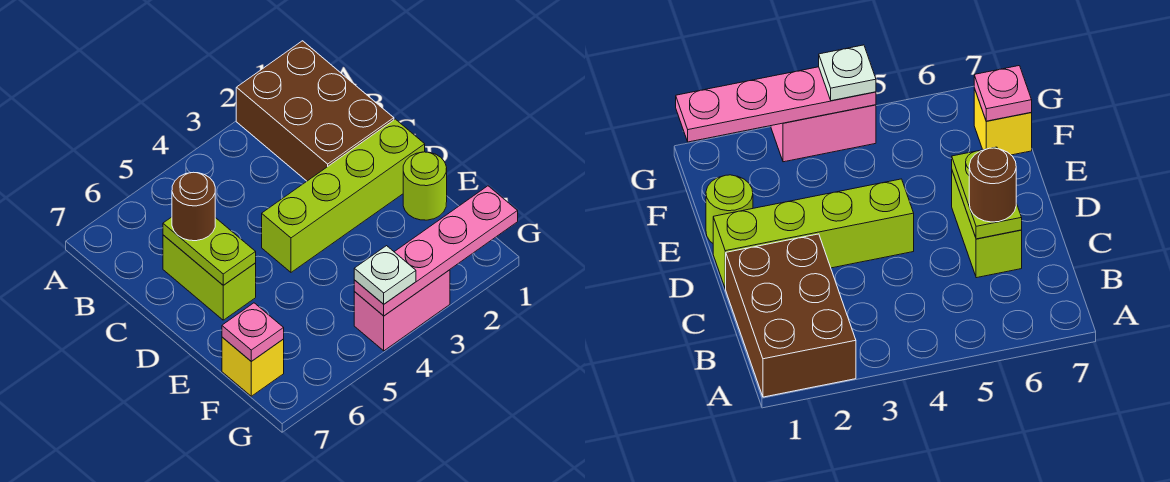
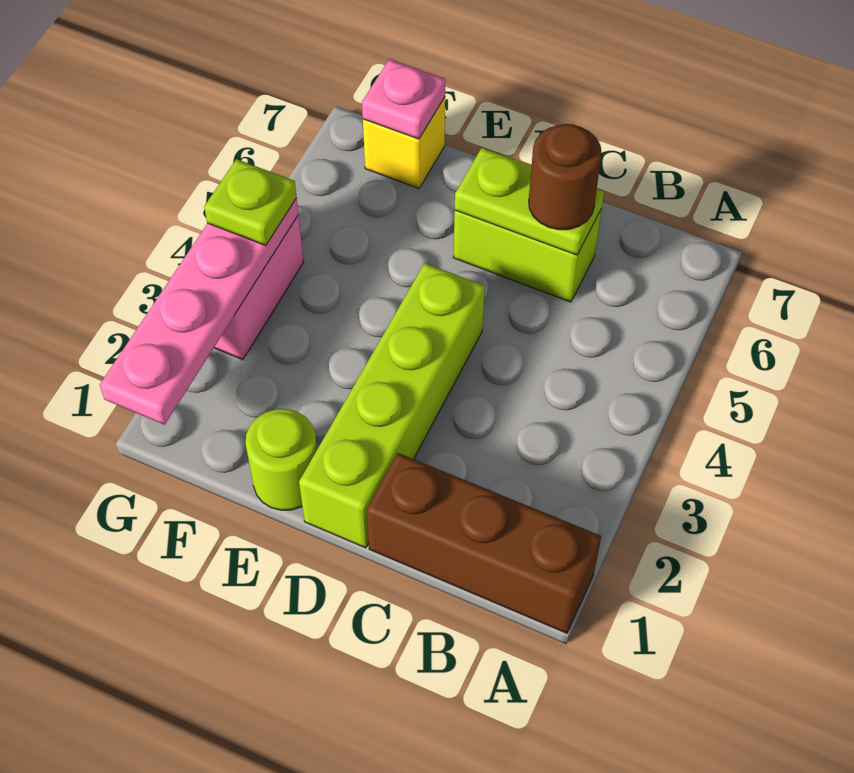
brown brick A1:C2 level 1 -> brown brick A1:C1 level 1
white plate G4 level 3 -> lime plate G4 level 3

